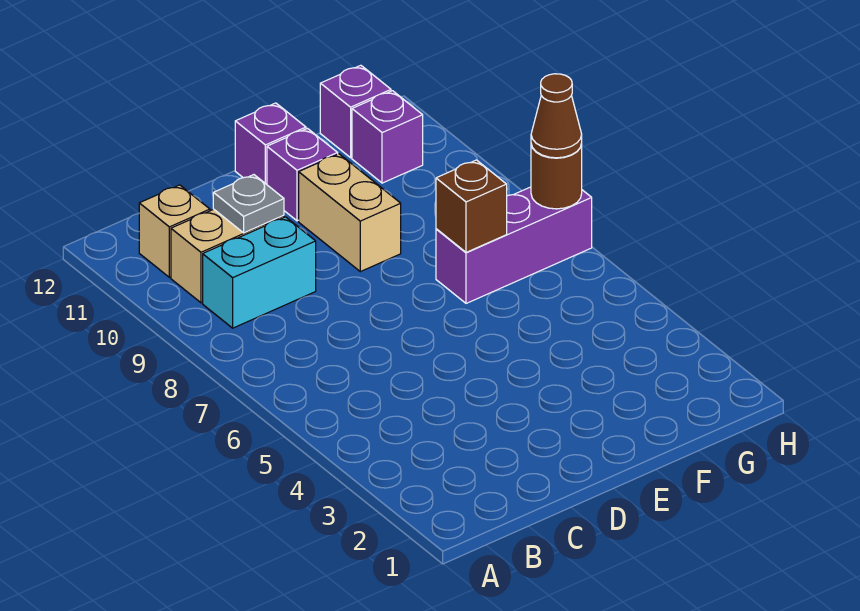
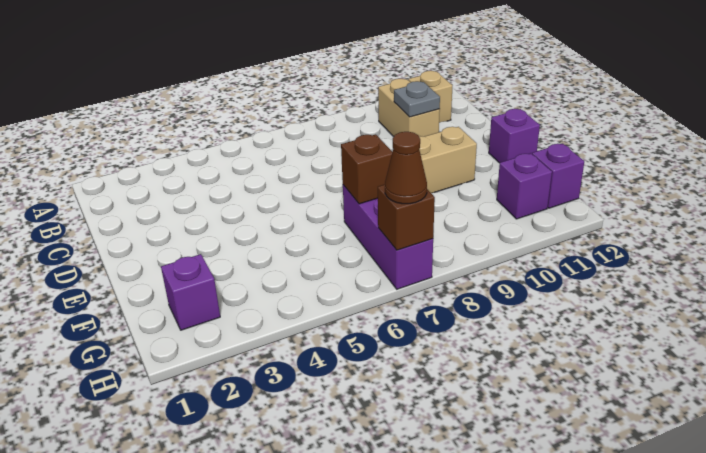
cyan brick B9:C9 level 1 -> none
purple brick E11 level 1 -> purple brick G2 level 1
brown round brick H7 level 2 -> brown brick H7 level 2

